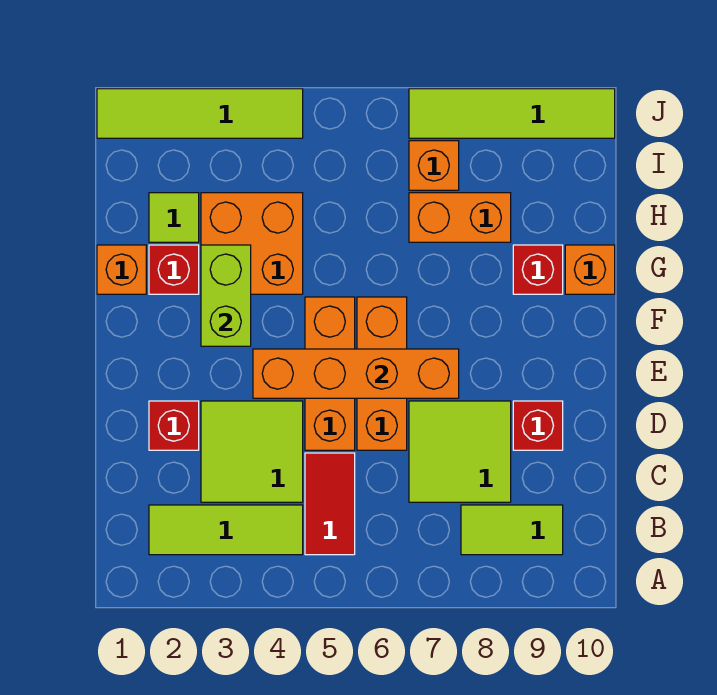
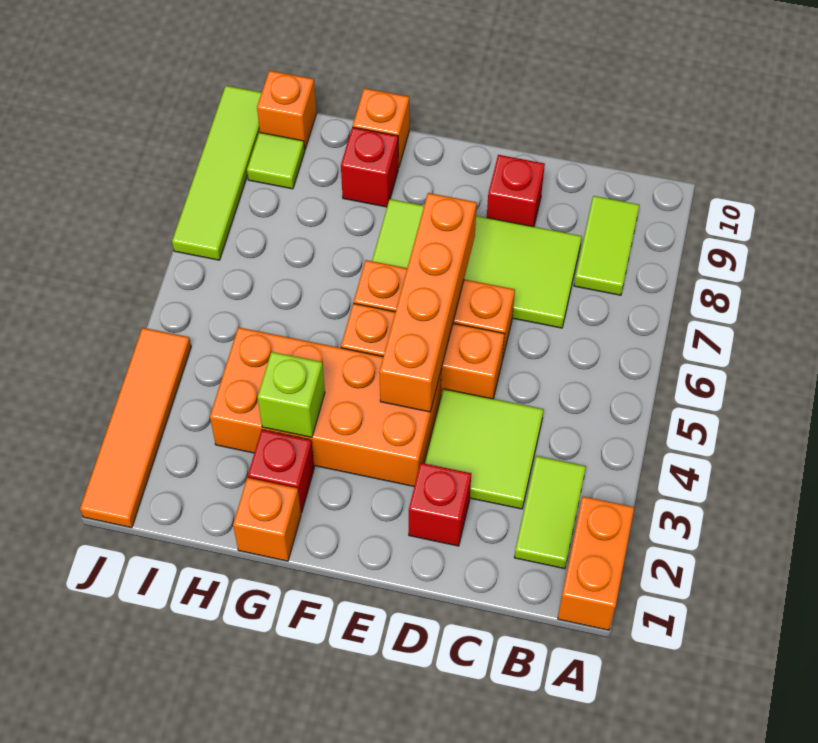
lime tile B2:B4 level 1 -> lime tile B2:B3 level 1
red tile B5:C5 level 1 -> none
lime tile C7:D8 level 1 -> lime tile C7:F8 level 1
lime brick F3:G3 level 2 -> lime brick G3 level 2
orange brick G3:H4 level 1 -> orange brick E3:H4 level 1
lime tile H2 level 1 -> lime tile I9 level 1
orange brick H7:H8 level 1 -> orange brick A1:A2 level 1
orange brick I7 level 1 -> orange brick I10 level 1
lime tile J1:J4 level 1 -> orange tile J1:J4 level 1

